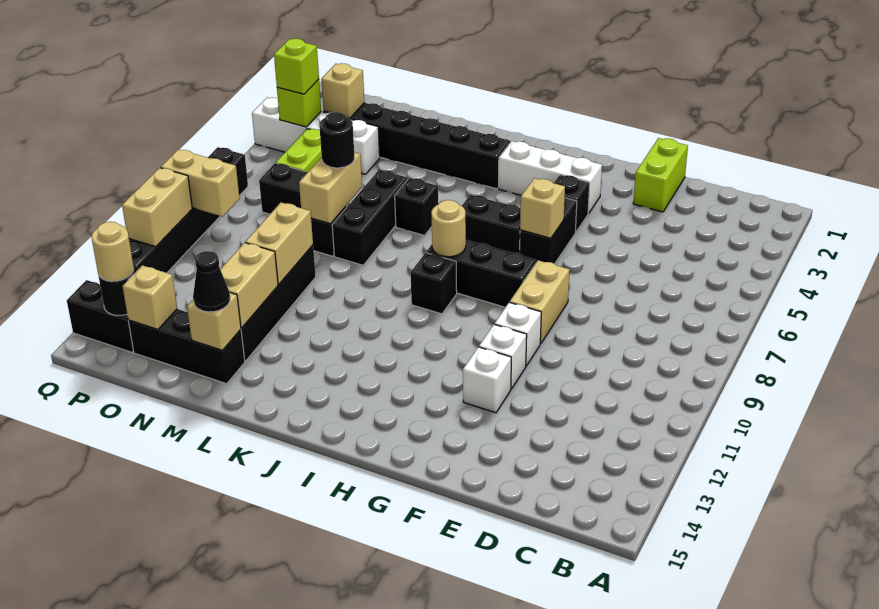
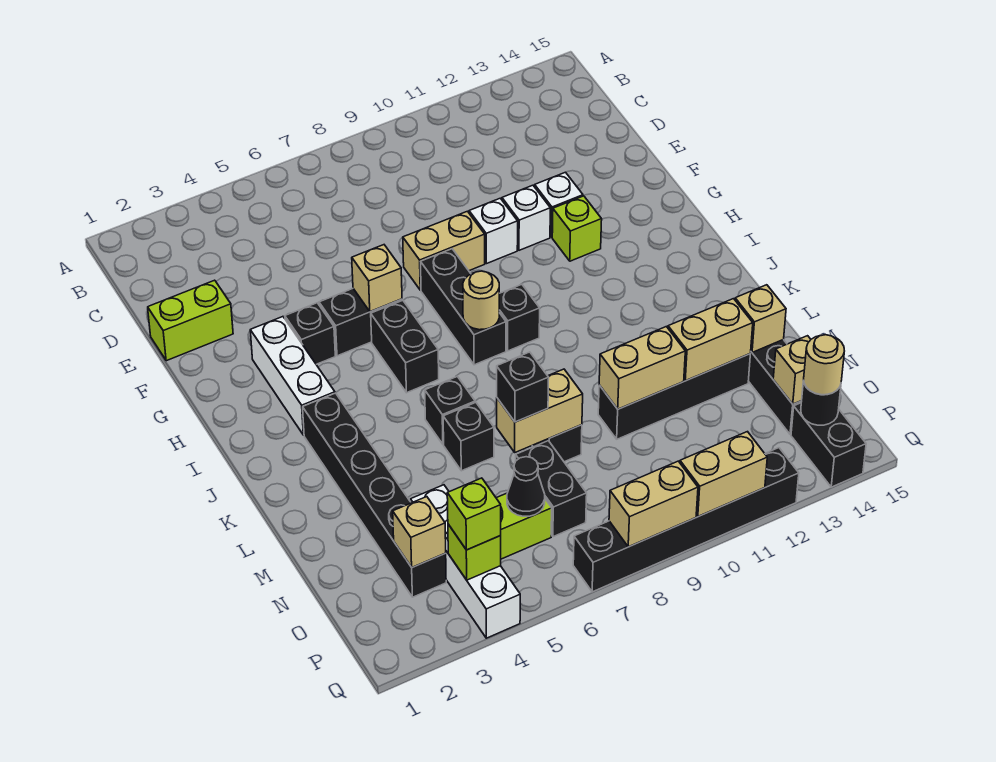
none -> lime brick G12 level 1
black brick L6:L8 level 1 -> black brick L6 level 1
black round brick M7 level 3 -> black brick M7 level 3
black cone M14 level 3 -> black cone O6 level 2
tan brick P9:Q9 level 2 -> tan brick Q8:Q9 level 2

